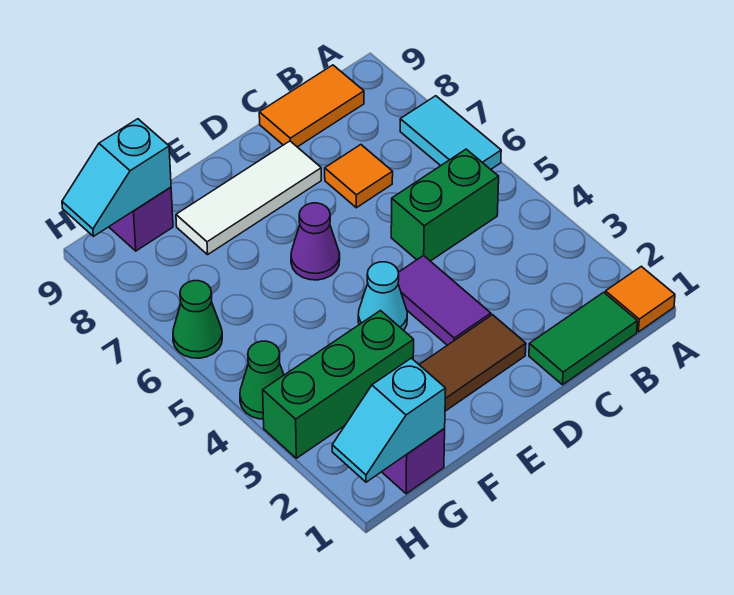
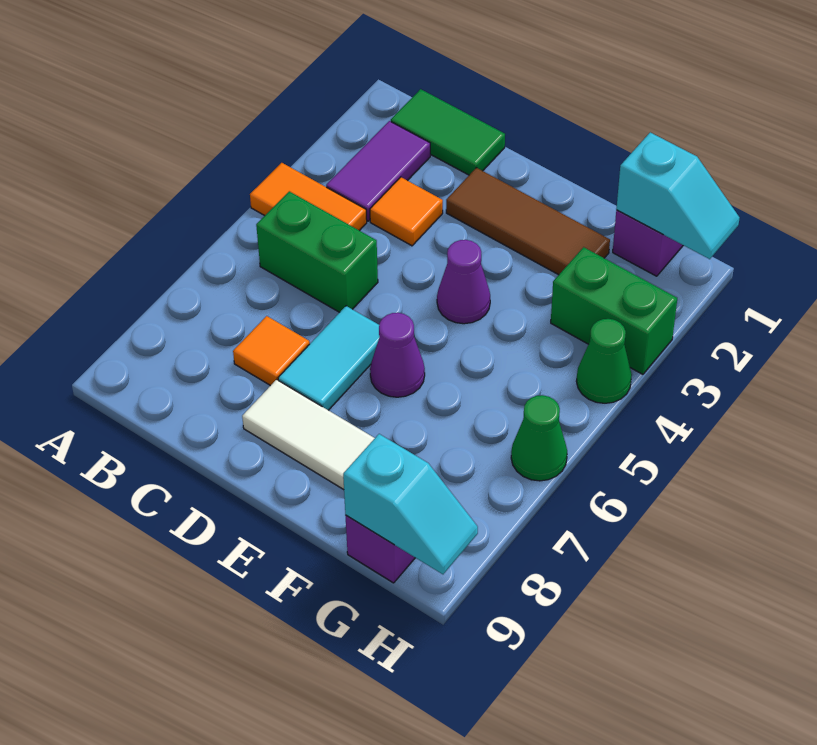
orange tile A1 level 1 -> orange tile C3 level 1
cyan tile A6:A7 level 1 -> cyan tile D6:D7 level 1
orange tile B9:C9 level 1 -> orange tile A4:B4 level 1
purple tile D3:D4 level 1 -> purple tile B2:B3 level 1
cyan cone E4 level 1 -> purple cone E4 level 1
green brick F3:H3 level 1 -> green brick G3:H3 level 1

